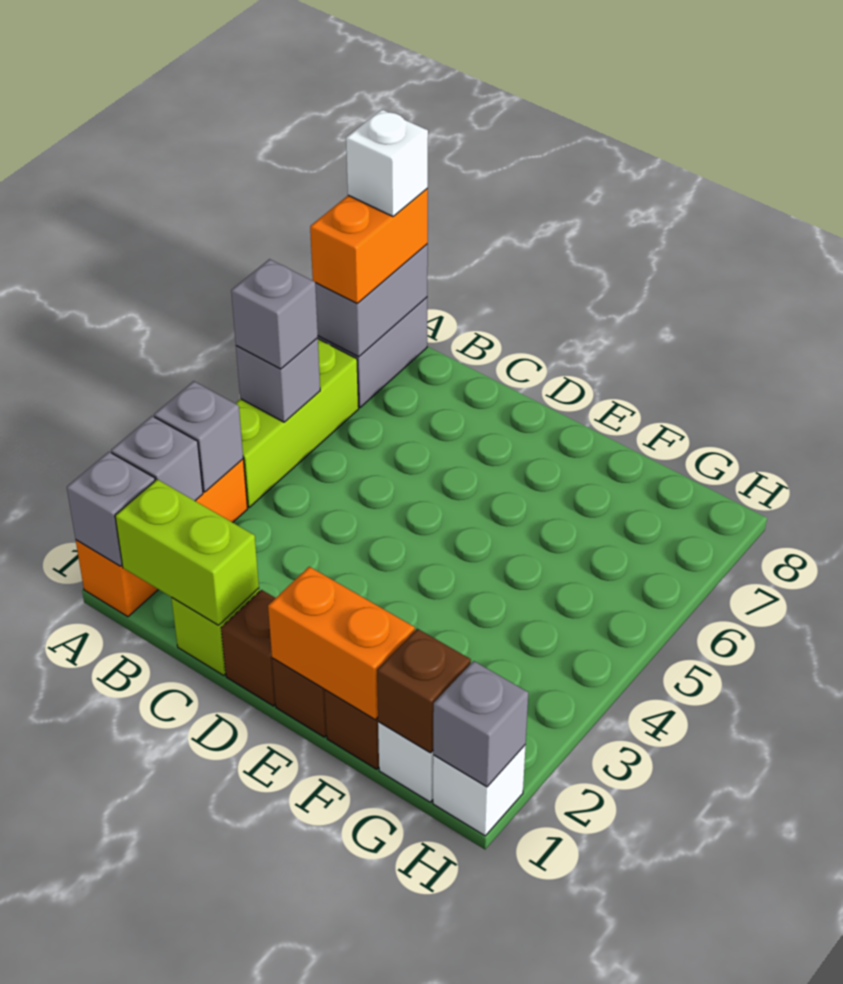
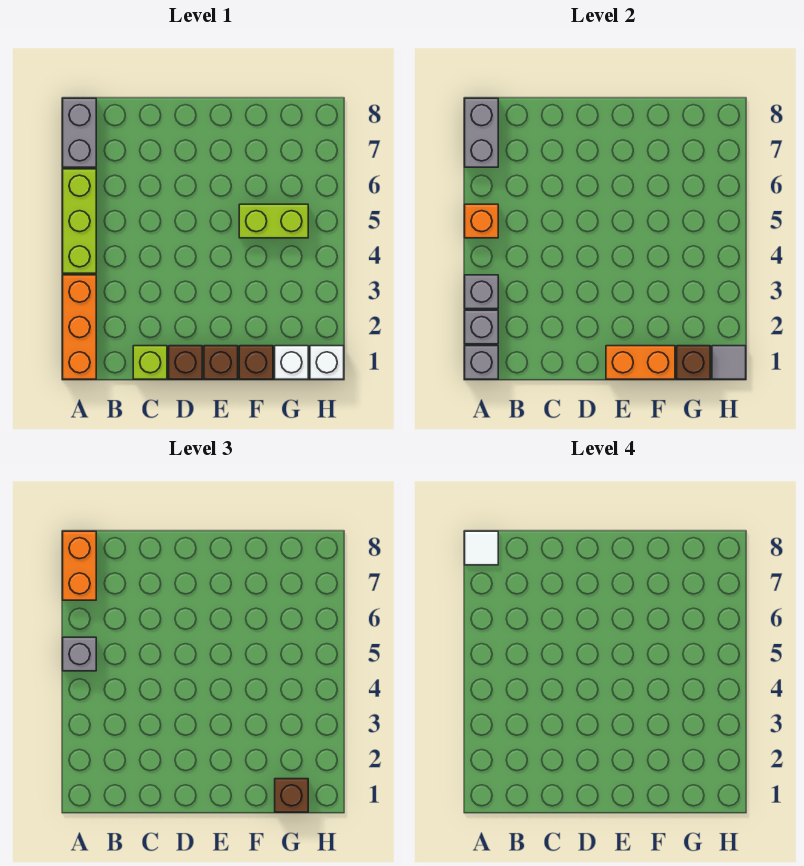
grey brick A5 level 2 -> orange brick A5 level 2
white brick A8 level 4 -> white tile A8 level 4
lime brick B1:C1 level 2 -> lime brick F5:G5 level 1
none -> brown brick G1 level 3
grey brick H1 level 2 -> grey tile H1 level 2

